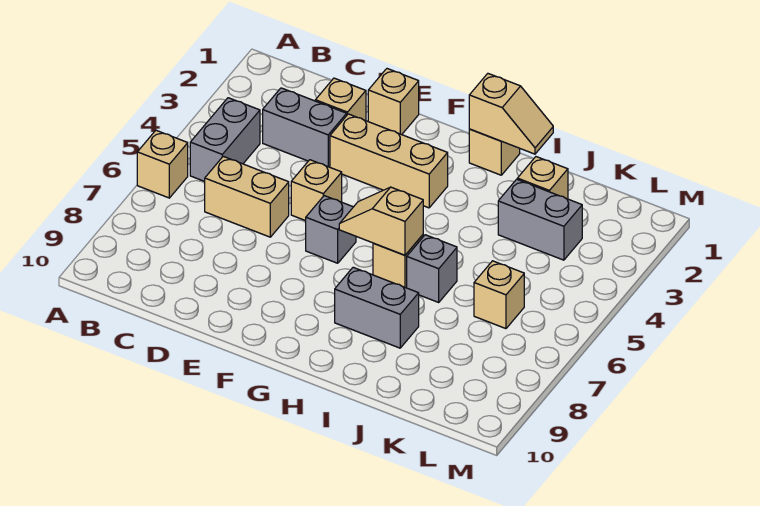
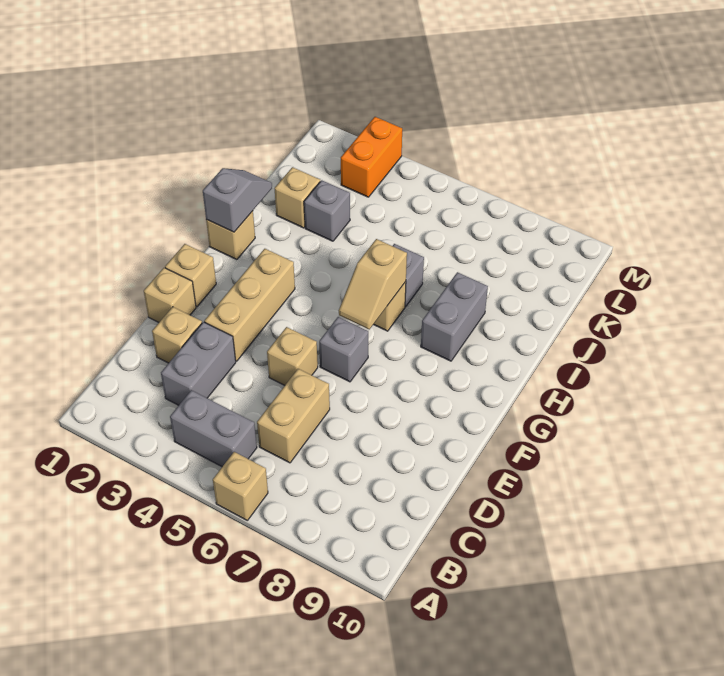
tan slope H1:I1 level 2 top H -> grey slope H1:I1 level 2 top H
grey brick J3:K3 level 1 -> grey brick J3 level 1
tan brick K6 level 1 -> tan brick F1 level 1
none -> orange brick L3:M3 level 1

